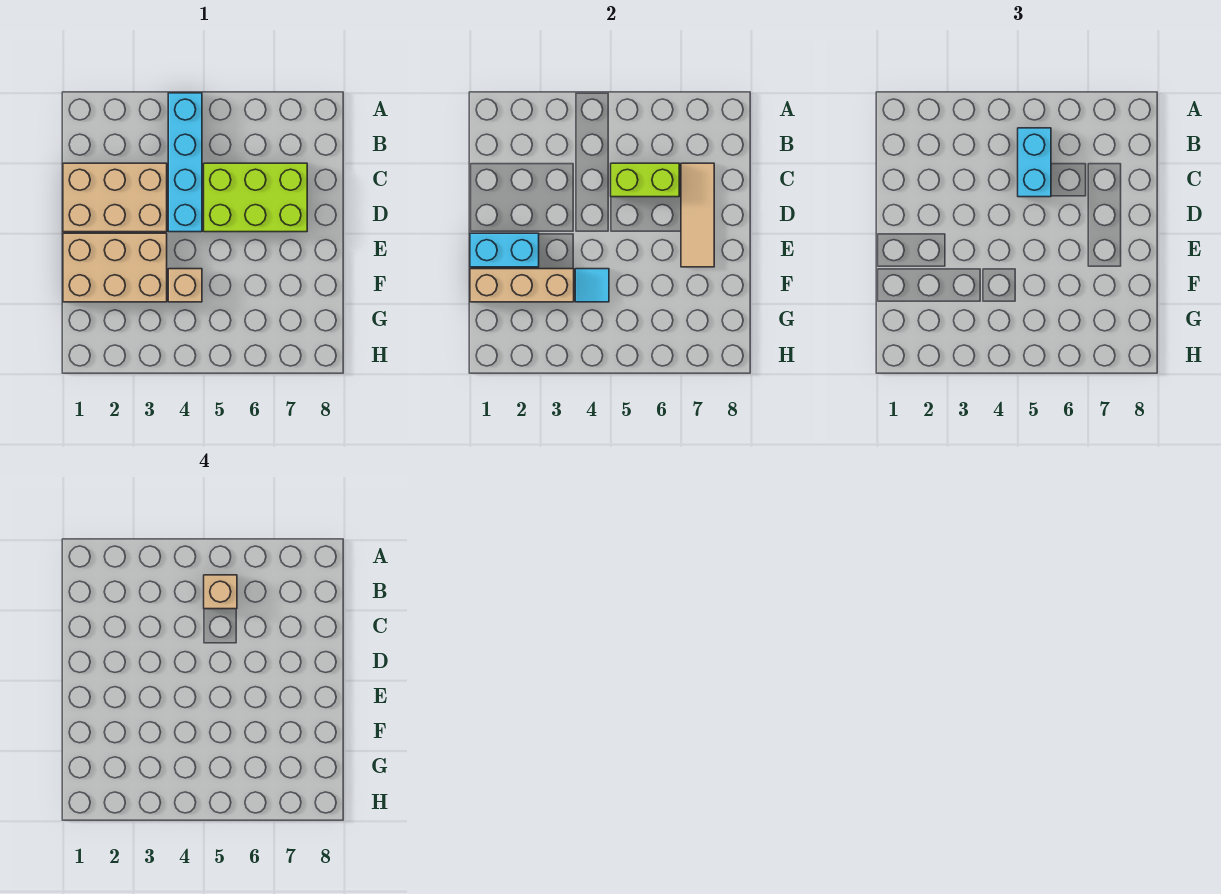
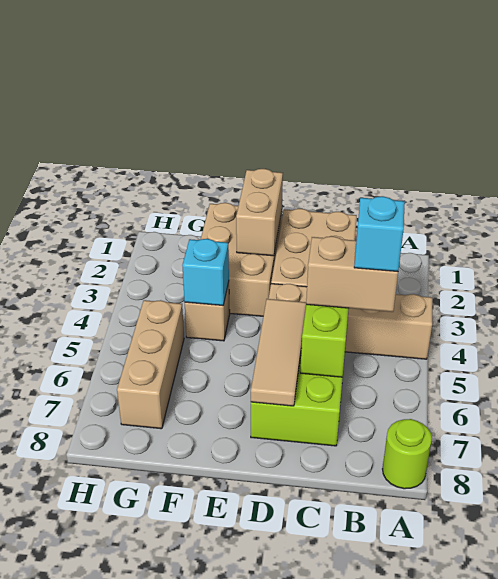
cyan brick A4:D4 level 1 -> tan brick A4:D4 level 1
none -> lime round brick A8 level 1
cyan brick B5:C5 level 3 -> tan brick B5:C5 level 3
tan brick B5 level 4 -> cyan brick B5 level 4
tan tile C7:E7 level 2 -> tan tile D5:D7 level 2
cyan brick E1:E2 level 2 -> tan brick E1:E2 level 2
tan brick F1:F3 level 2 -> tan brick G5:G7 level 1
cyan tile F4 level 2 -> cyan brick F4 level 2

